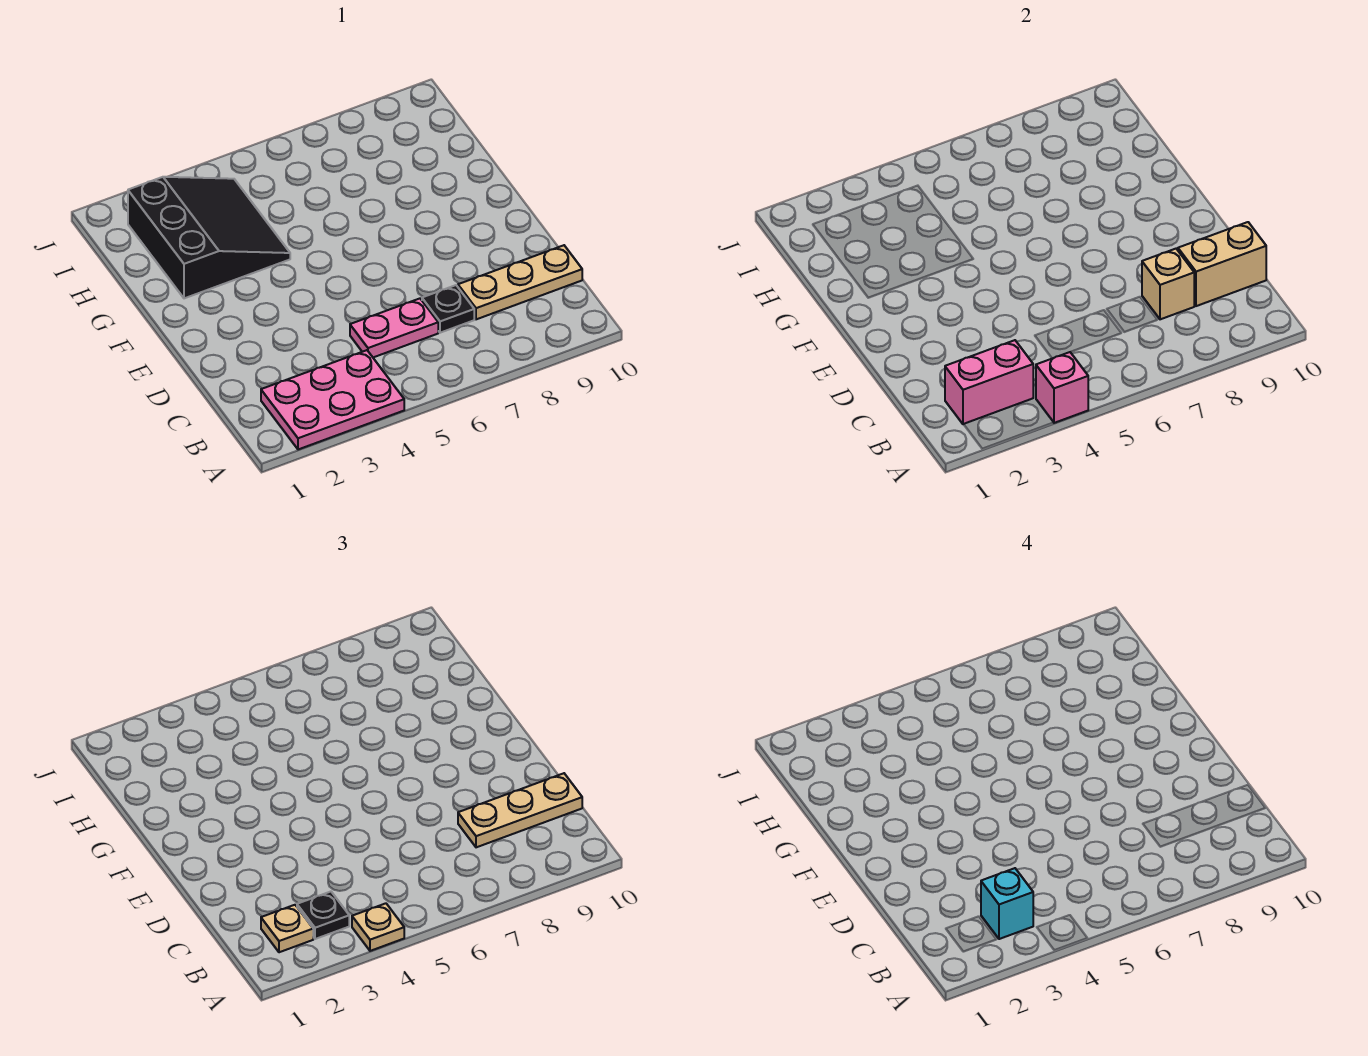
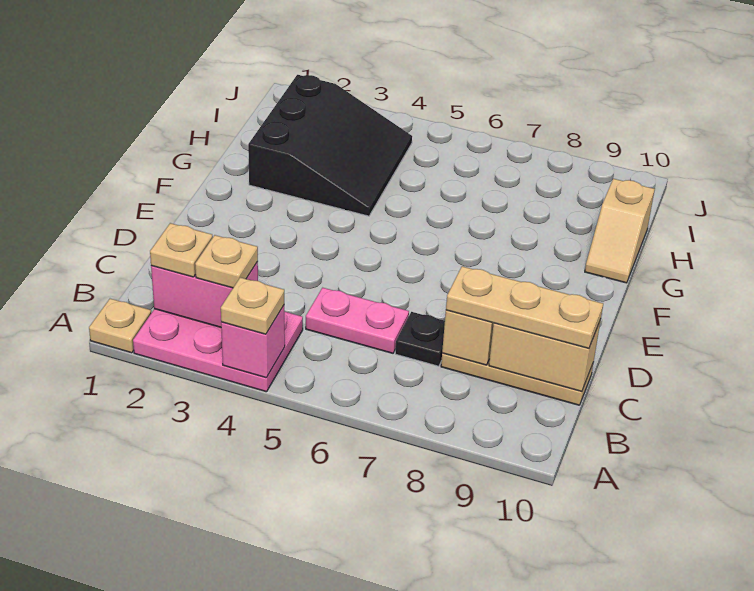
none -> tan plate A1 level 1
black plate B3 level 3 -> tan plate B3 level 3
cyan brick B3 level 4 -> none
none -> tan slope G10:H10 level 1 top H

